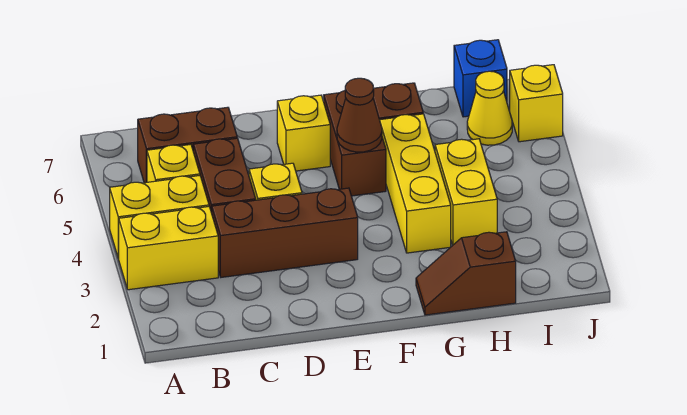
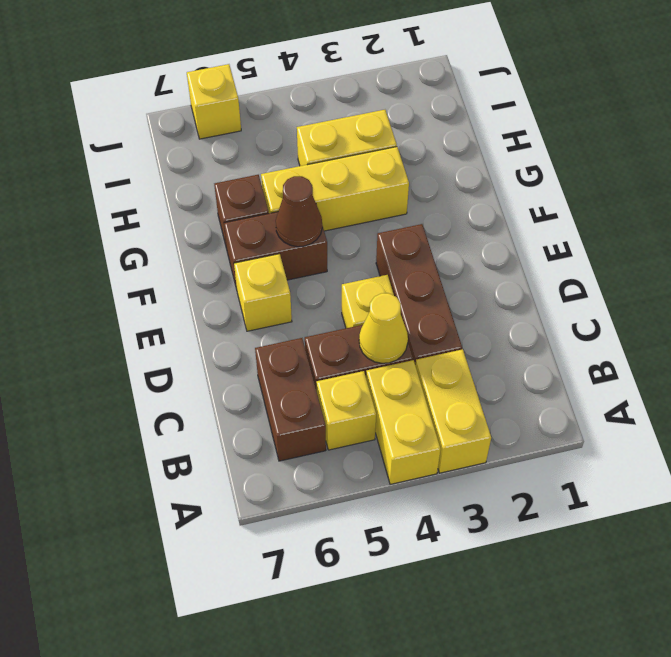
brown slope G1:H1 level 1 top H -> none
yellow cone I6 level 1 -> yellow cone C4 level 2
blue brick I7 level 1 -> none

